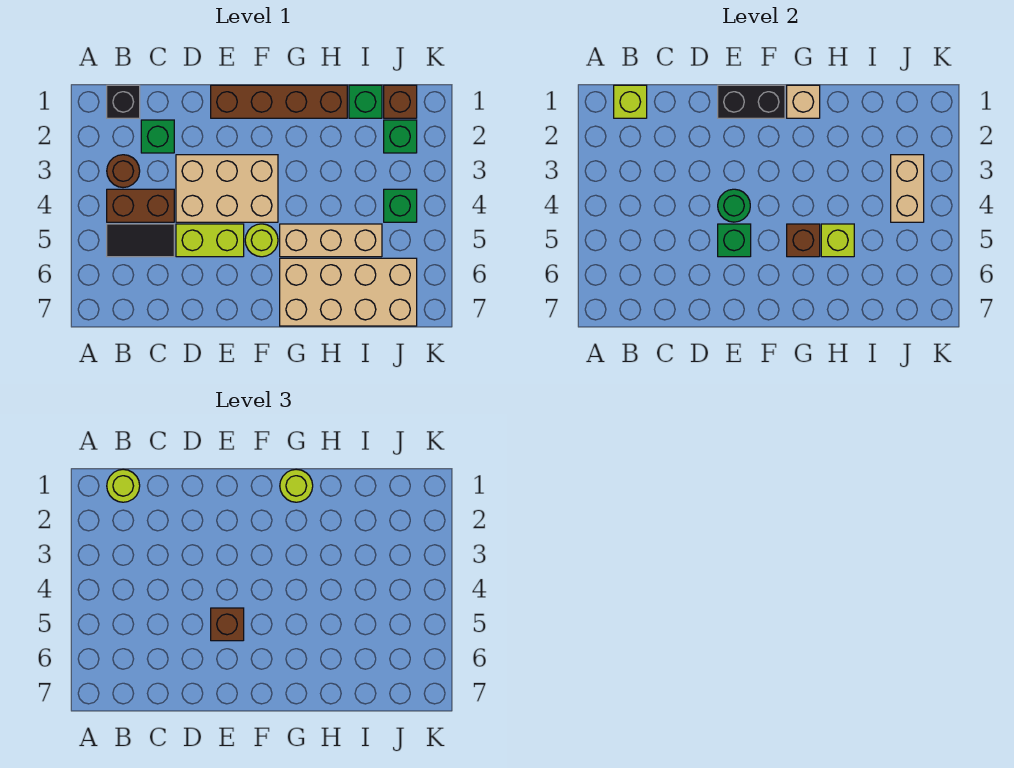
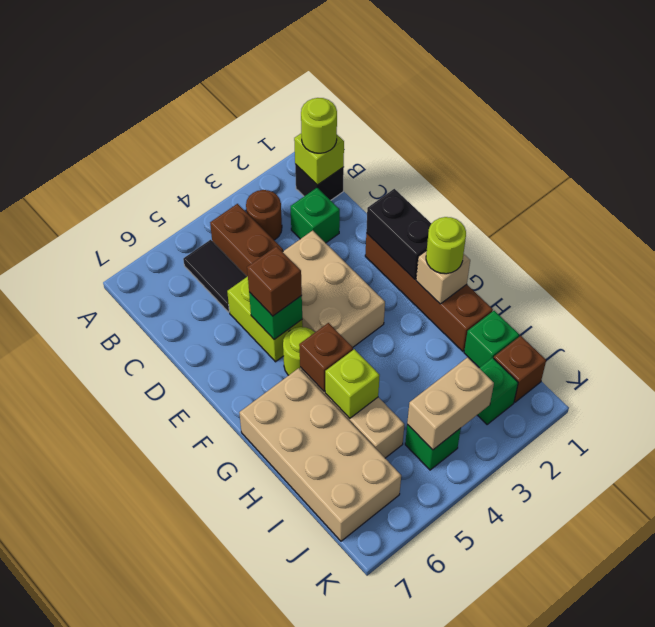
green round brick E4 level 2 -> none

